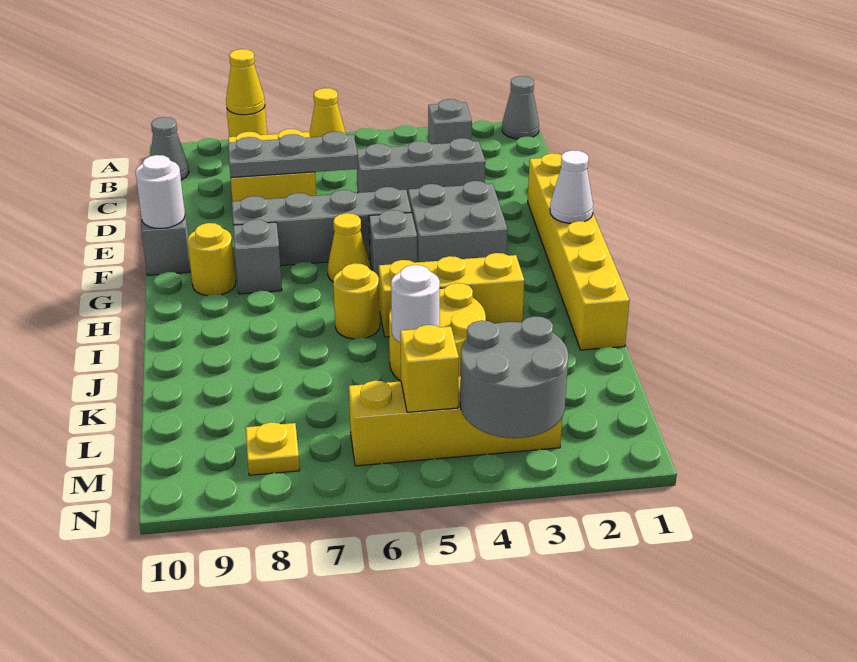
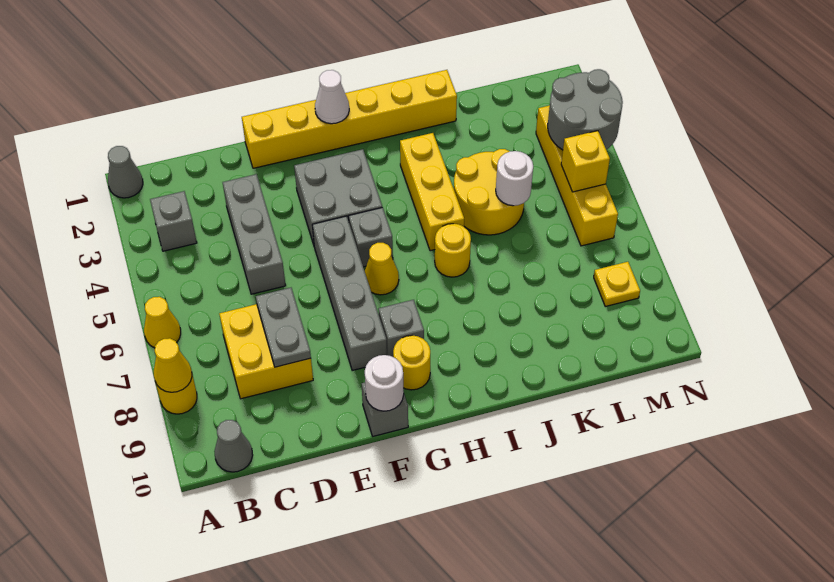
grey plate D6:D8 level 2 -> grey plate D7:D8 level 2

